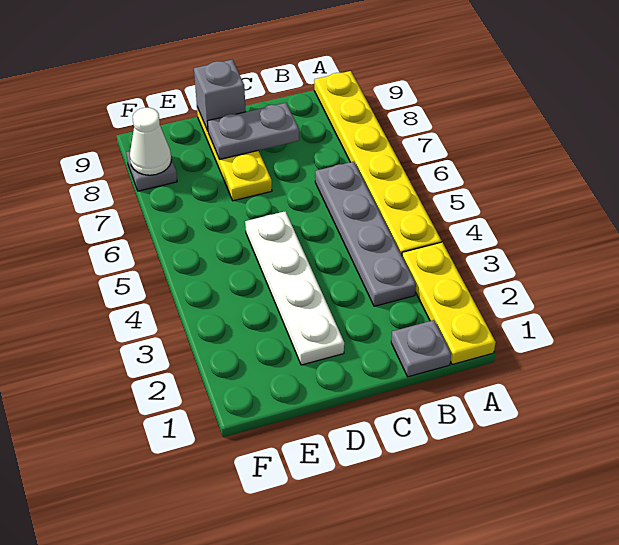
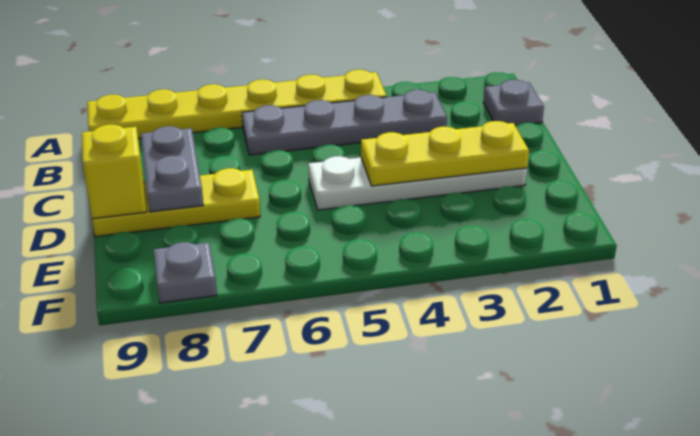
yellow plate A1:A3 level 1 -> yellow plate D2:D4 level 2
grey brick D9 level 2 -> yellow brick D9 level 2
white cone F8 level 2 -> none

